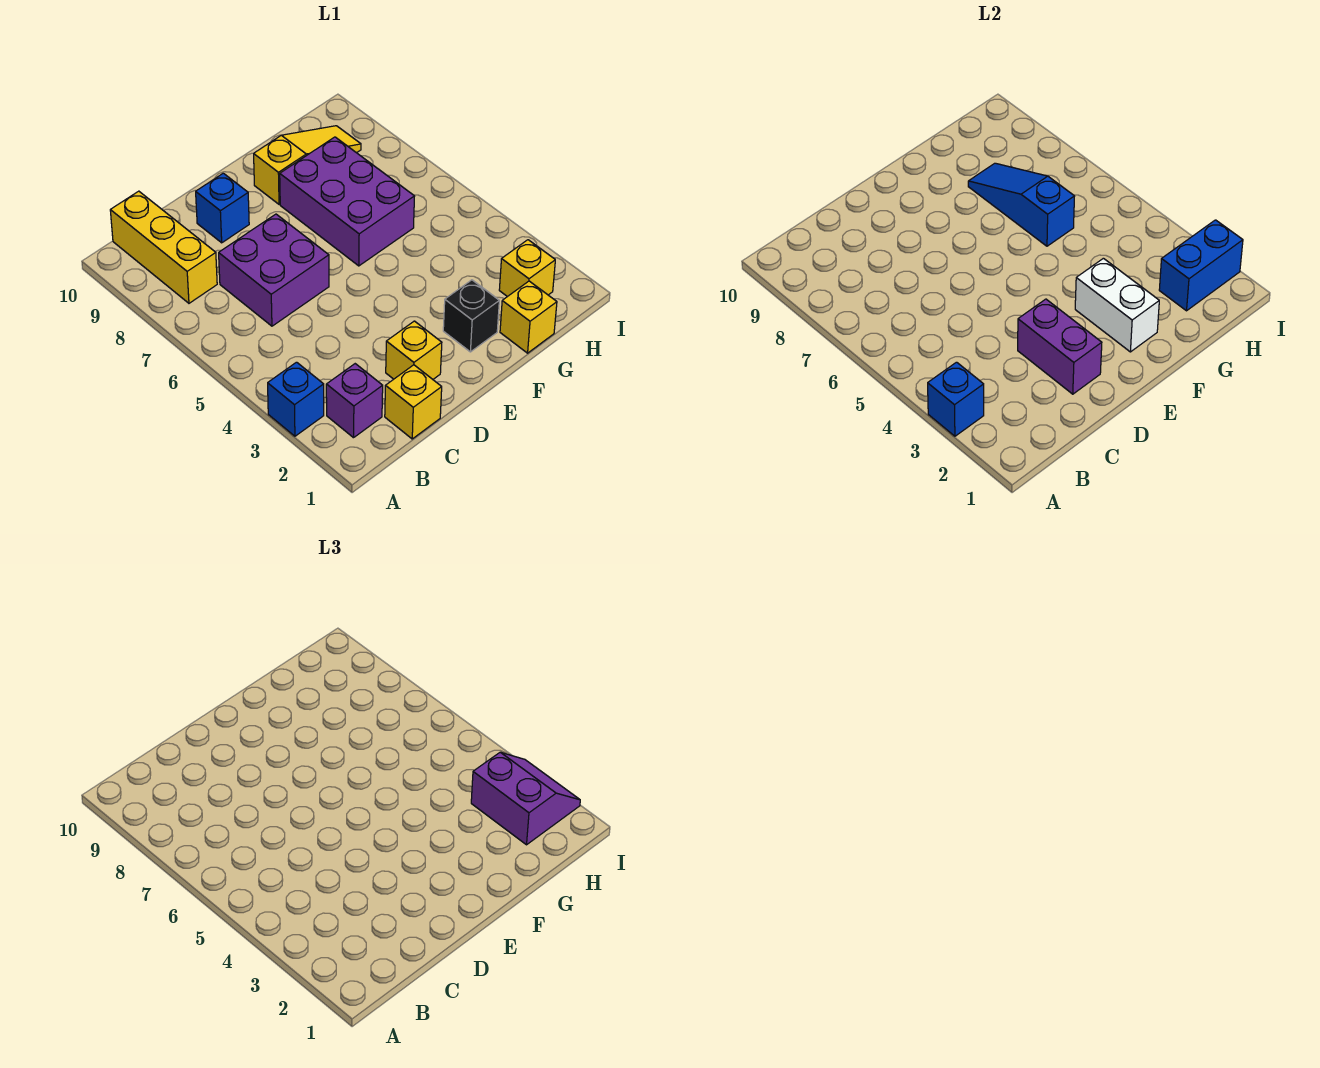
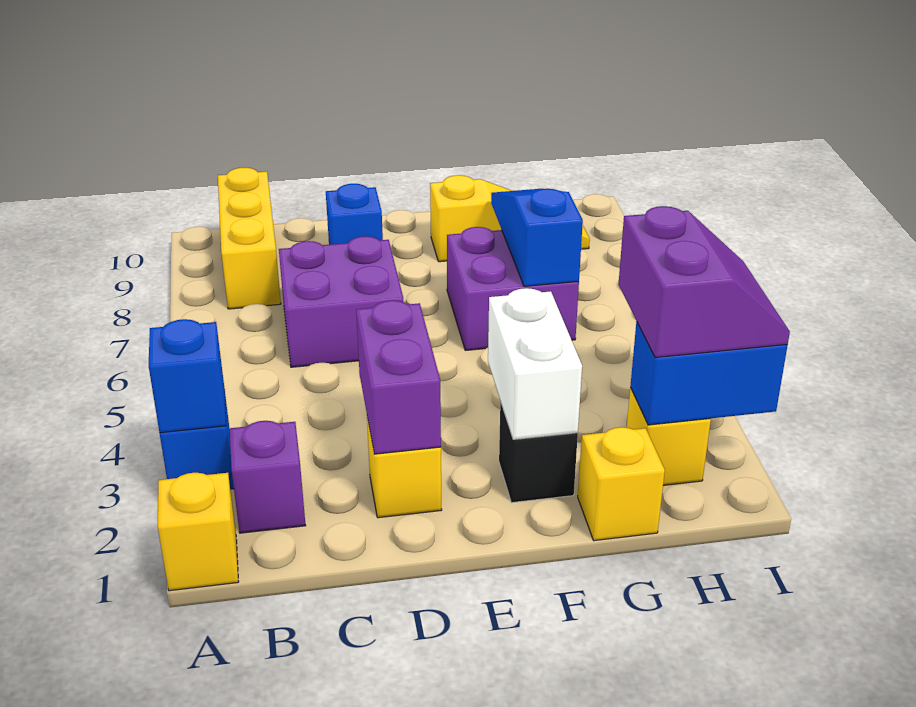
yellow brick C1 level 1 -> yellow brick A1 level 1
purple brick F6:G8 level 1 -> purple brick F6:G7 level 1

